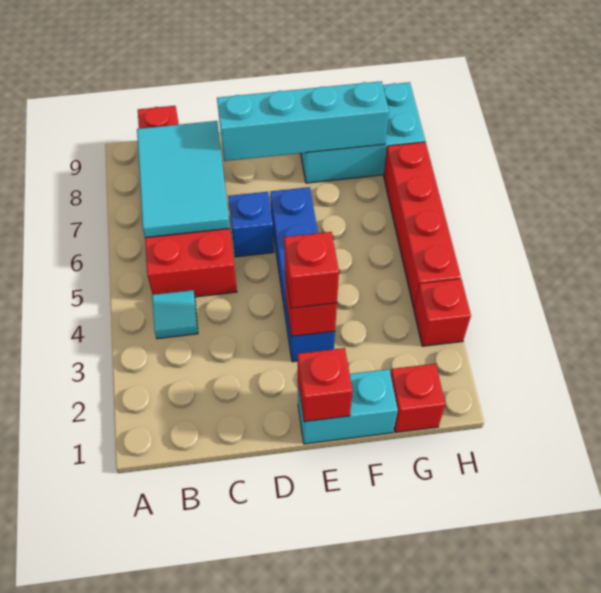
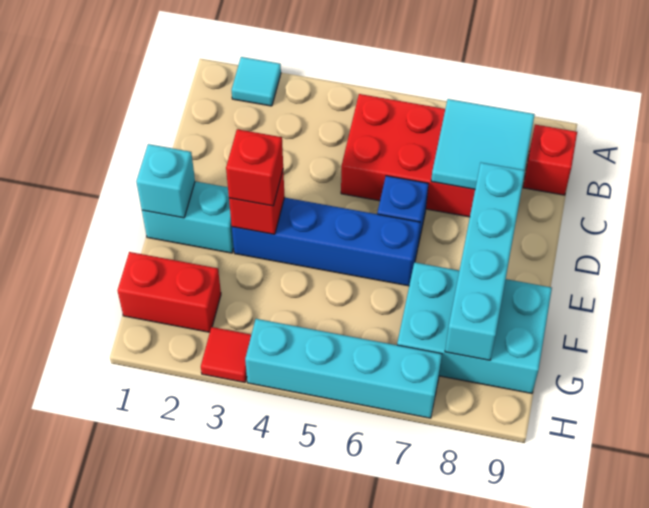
cyan tile B4 level 1 -> cyan tile A2 level 1
cyan tile B6:C8 level 2 -> cyan tile B7:C8 level 2
cyan brick E1:F1 level 1 -> cyan brick E1:E2 level 1
red brick E1 level 2 -> cyan brick E1 level 2
cyan brick F8:H9 level 1 -> cyan brick F7:G9 level 1
red brick G1 level 1 -> red brick G1:G2 level 1
red brick H3 level 1 -> red tile H3 level 1
red brick H4:H7 level 1 -> cyan brick H4:H7 level 1

